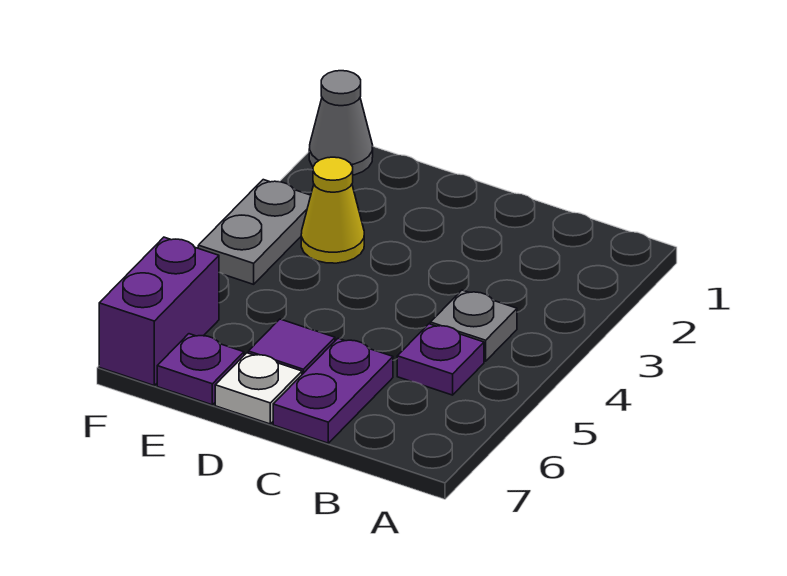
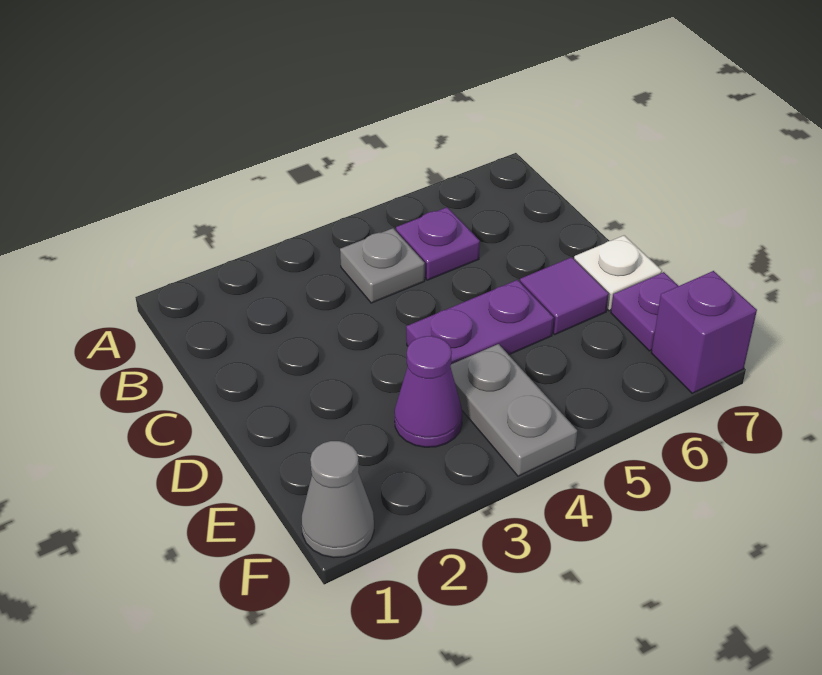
purple plate C6:C7 level 1 -> purple plate D4:D5 level 1
yellow cone E3 level 1 -> purple cone E3 level 1
grey plate F3:F4 level 1 -> grey plate E4:F4 level 1
purple brick F6:F7 level 1 -> purple brick F7 level 1

